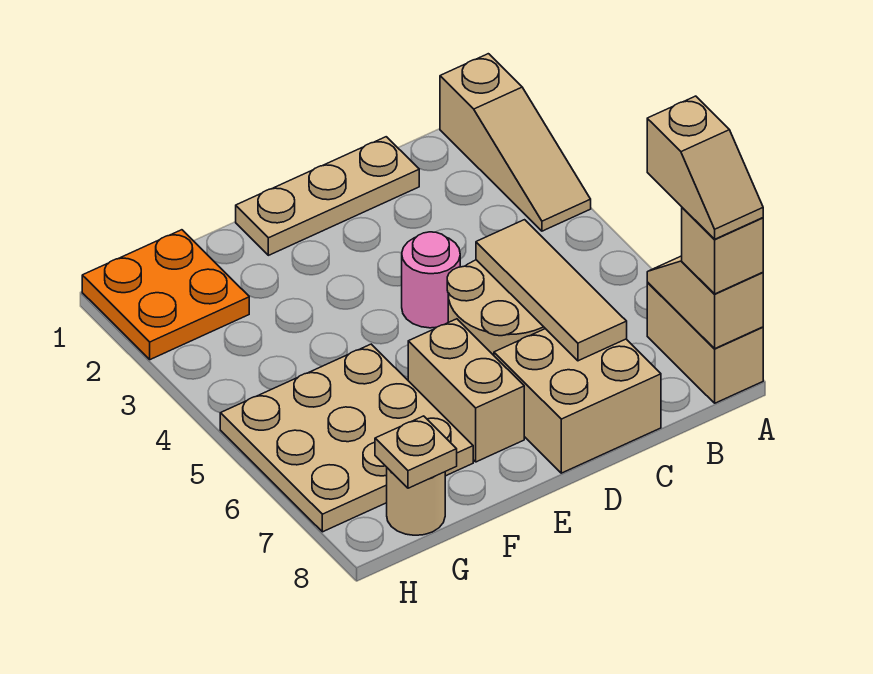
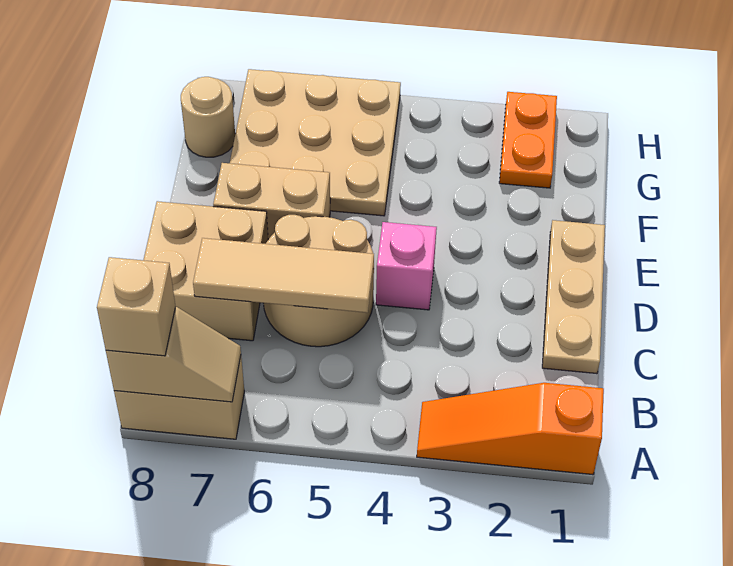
tan slope A1:A3 level 1 top 1 -> orange slope A1:A3 level 1 top 1
tan slope A7:A8 level 4 top 7 -> none
pink round brick D4 level 1 -> pink brick D4 level 1
orange plate G1:H2 level 1 -> orange plate G2:H2 level 1
tan plate G8 level 2 -> none

